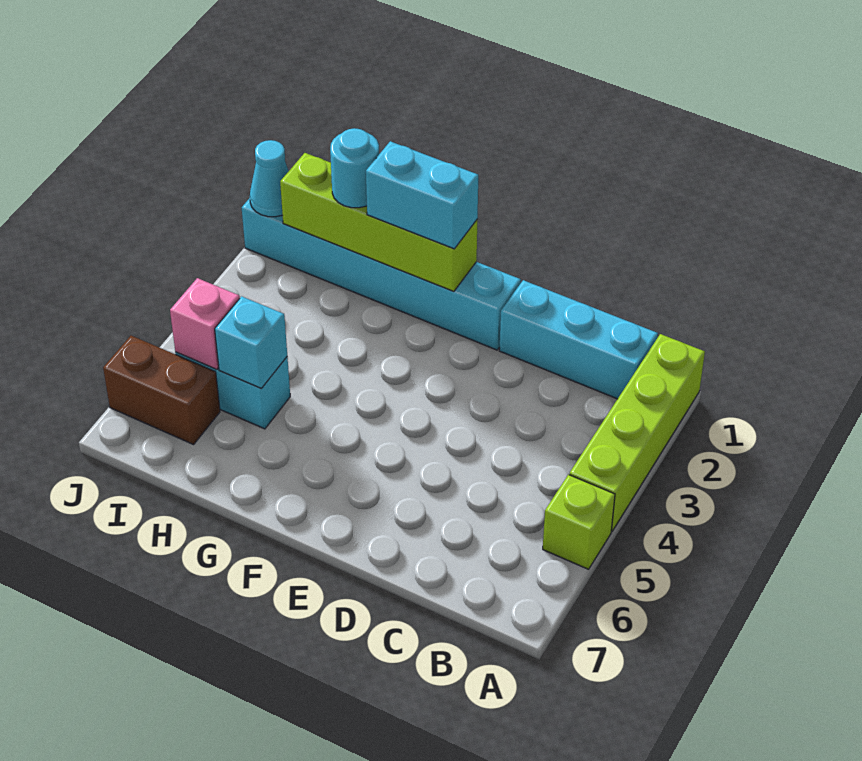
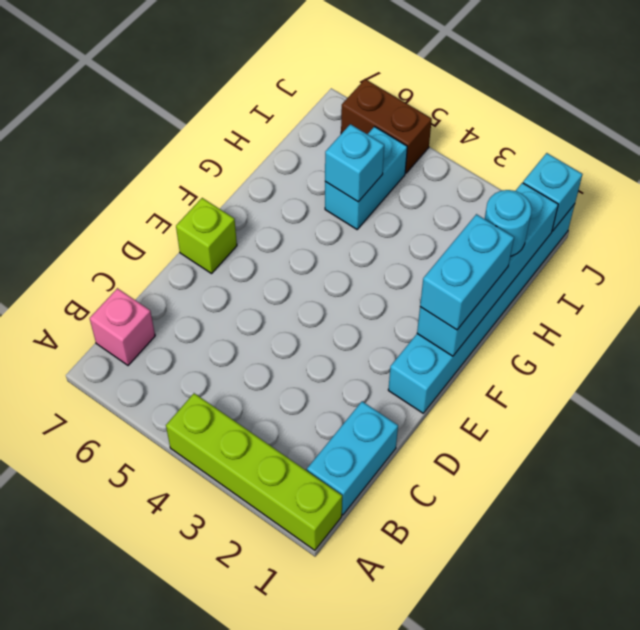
lime brick A5 level 1 -> lime brick E7 level 1
cyan brick B1:D1 level 1 -> cyan brick B1:C1 level 1
lime brick F1:I1 level 2 -> cyan brick F1:I1 level 2
pink brick I5 level 2 -> pink brick B7 level 1
brown brick I6:J6 level 1 -> brown brick J5:J6 level 1
cyan cone J1 level 2 -> cyan brick J1 level 2

